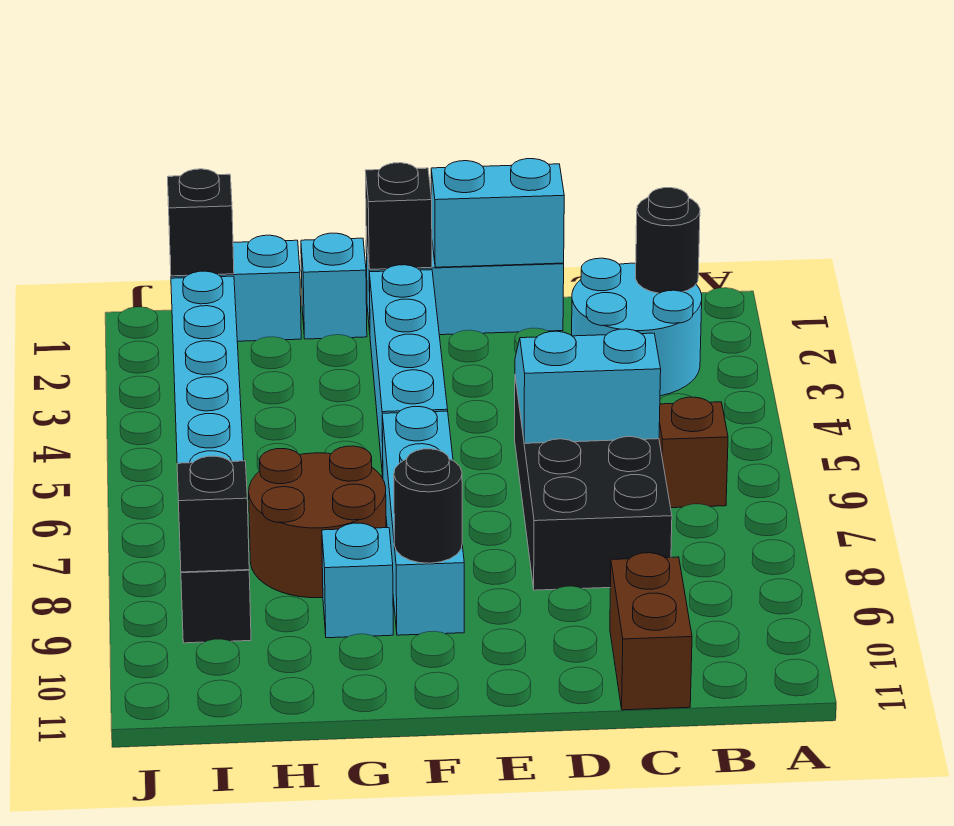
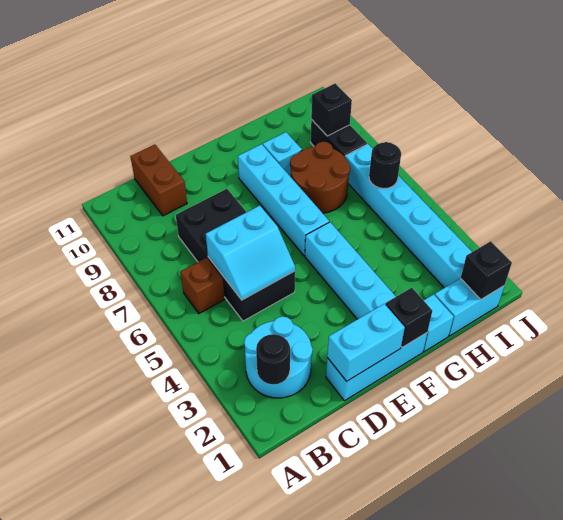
black round brick F9 level 2 -> black round brick I6 level 2

